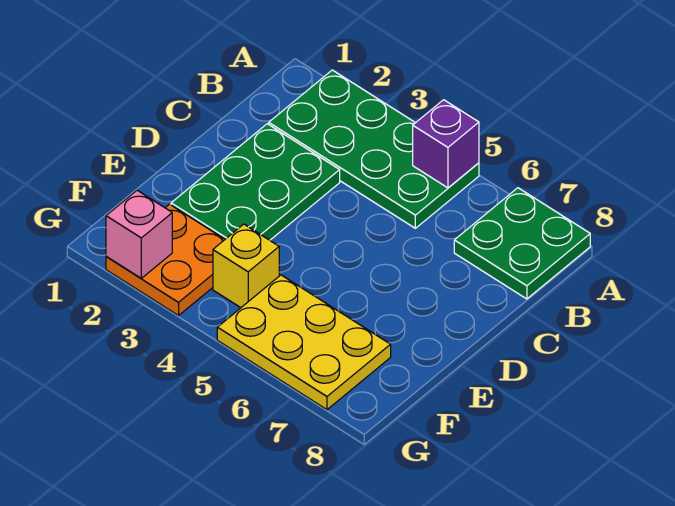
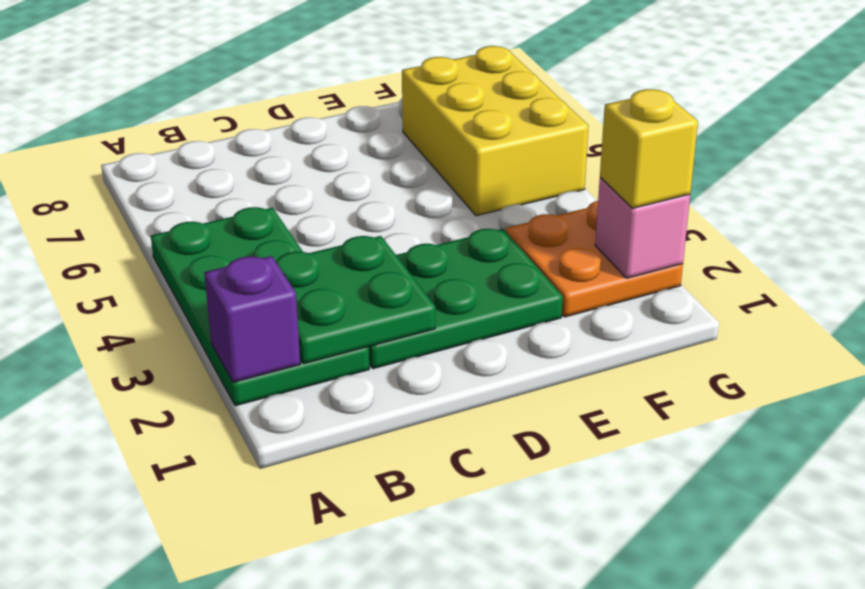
purple brick A5 level 2 -> purple brick A2 level 2
green plate A7:B8 level 1 -> green plate B2:C3 level 2
yellow brick F4 level 1 -> yellow brick G2 level 3
yellow plate F5:G7 level 1 -> yellow brick F5:G7 level 1

